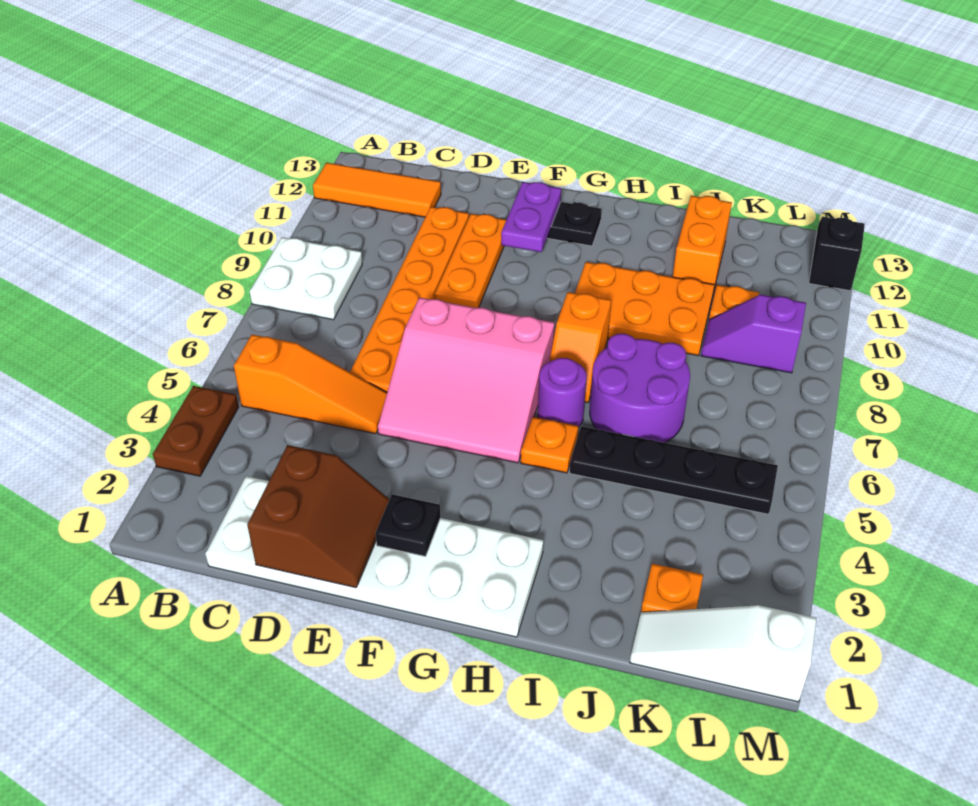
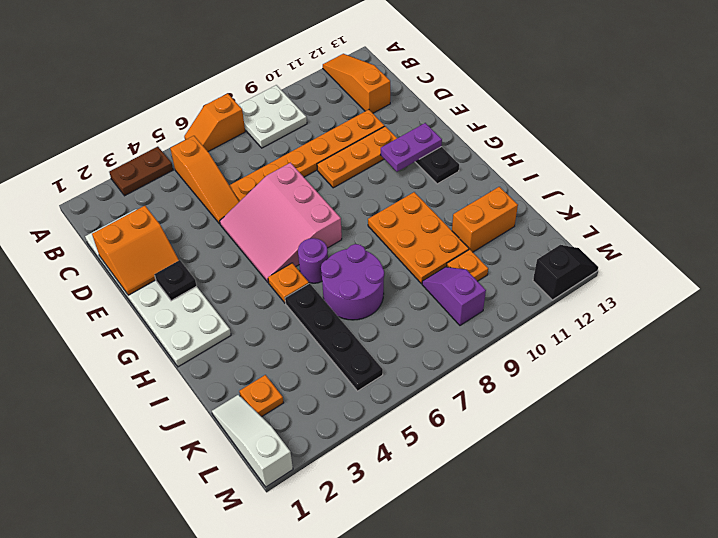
orange tile A12:C12 level 1 -> orange slope A12:C12 level 1 top C
brown slope D1:E2 level 2 top D -> orange slope D1:E2 level 2 top D
orange slope H7:H8 level 1 top 8 -> orange slope A6:A7 level 1 top 7

